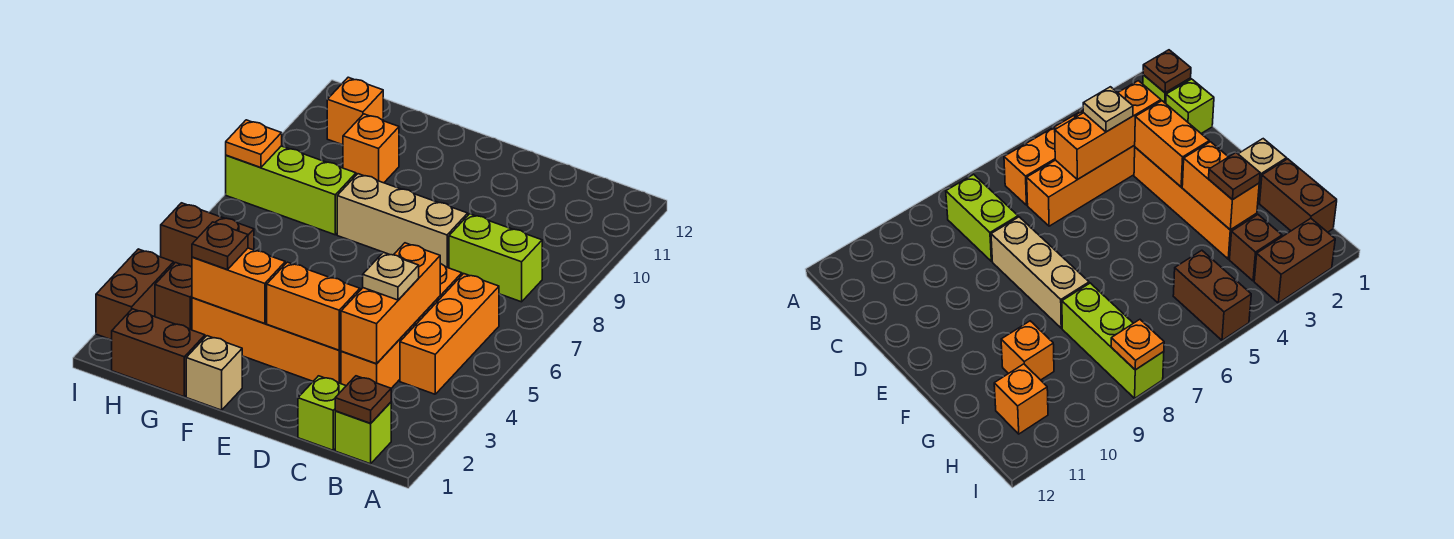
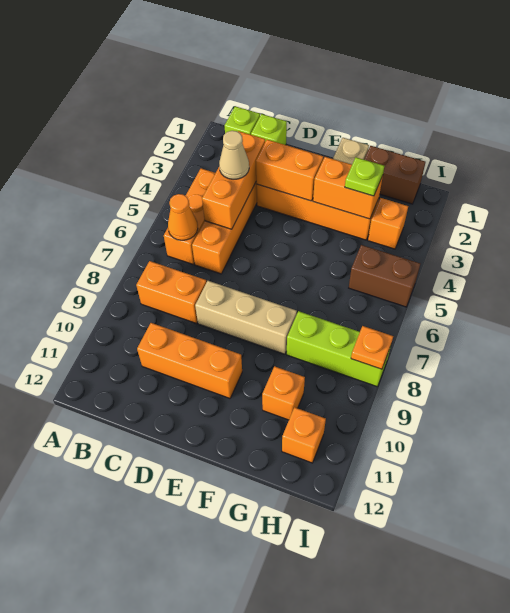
brown plate B1 level 2 -> none
none -> orange cone B6 level 2
lime brick B8:C8 level 1 -> orange brick B8:C8 level 1
tan plate C4 level 3 -> tan cone C4 level 3
none -> orange brick C10:E10 level 1
brown plate G3 level 3 -> lime plate G3 level 3
brown brick H3 level 1 -> orange brick H3 level 1
brown brick I2:I3 level 1 -> none

